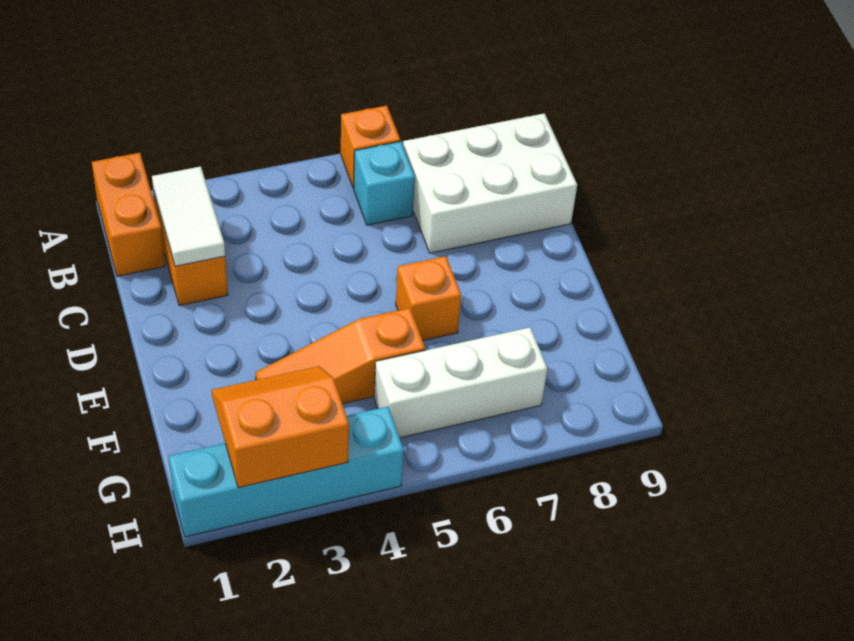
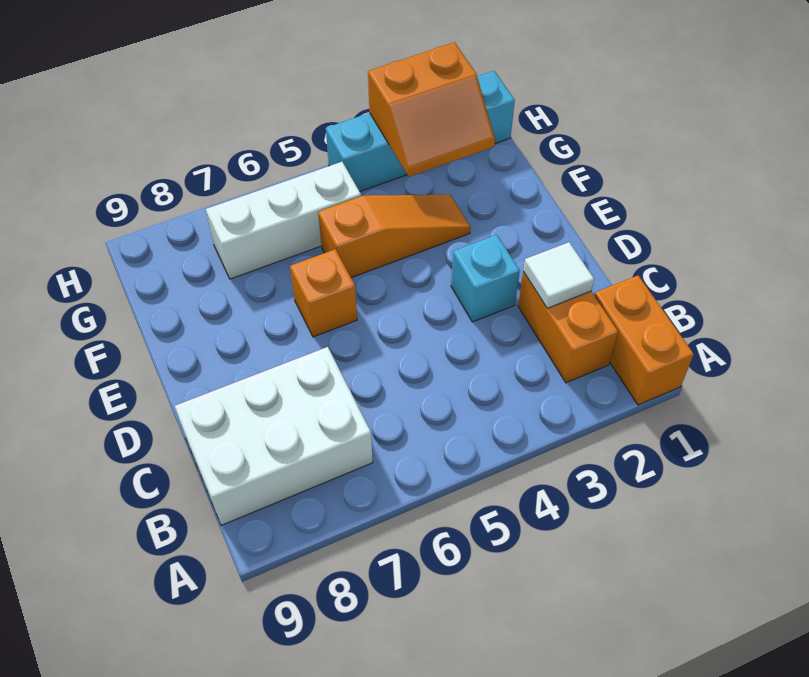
orange brick A6 level 1 -> none
white tile B2:C2 level 2 -> white tile C2 level 2
cyan brick B6 level 1 -> cyan brick D3 level 1

